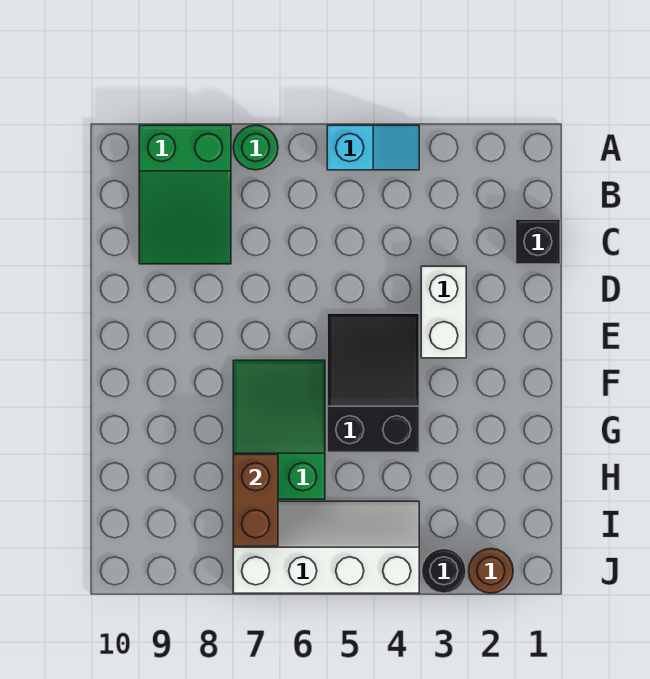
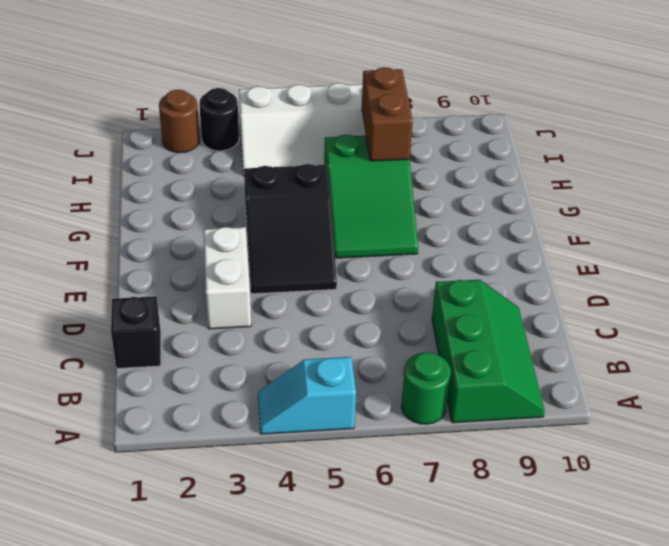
green slope A8:C9 level 1 top A -> green slope A8:C9 level 1 top 8

